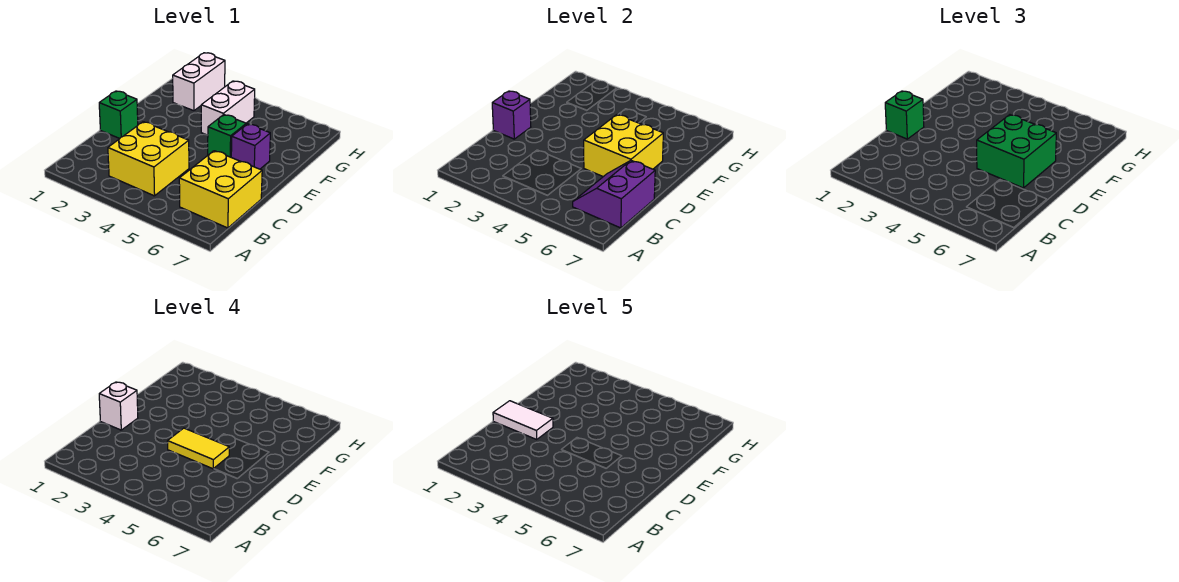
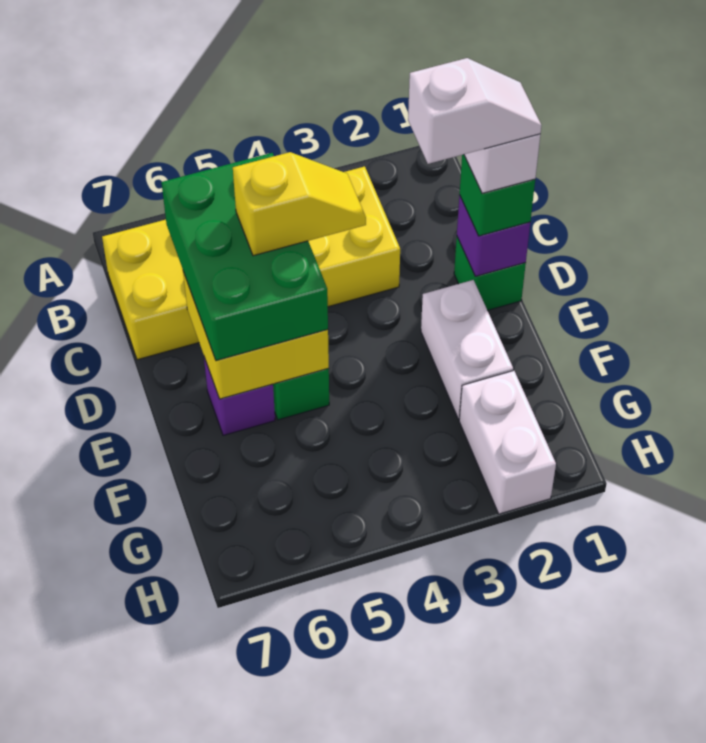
purple slope B6:C7 level 2 top 7 -> none
white tile D1:D2 level 5 -> white slope D1:D2 level 5 top 2
yellow tile D4:D5 level 4 -> yellow slope D4:D5 level 4 top 5
green brick D5:E6 level 3 -> green brick C5:E6 level 3
white brick F4:G4 level 1 -> white brick E2:F2 level 1

